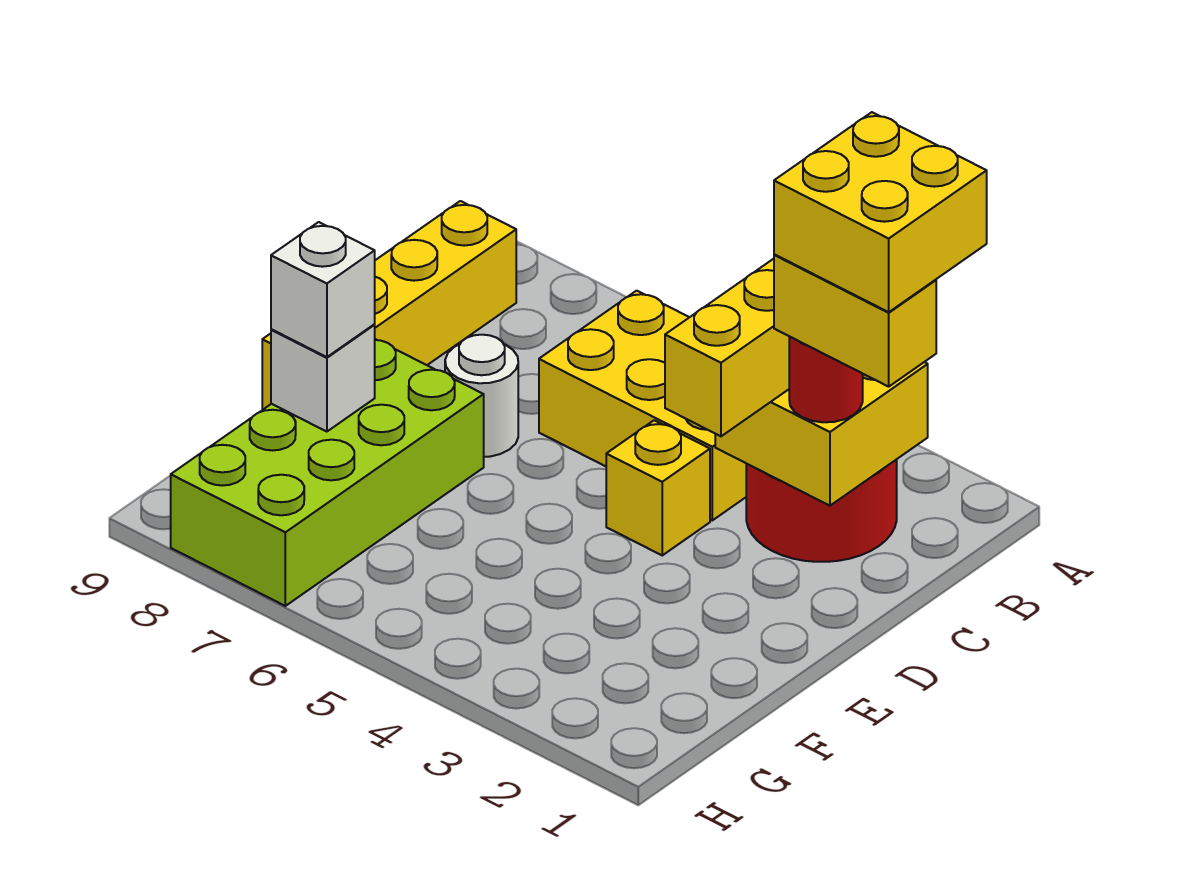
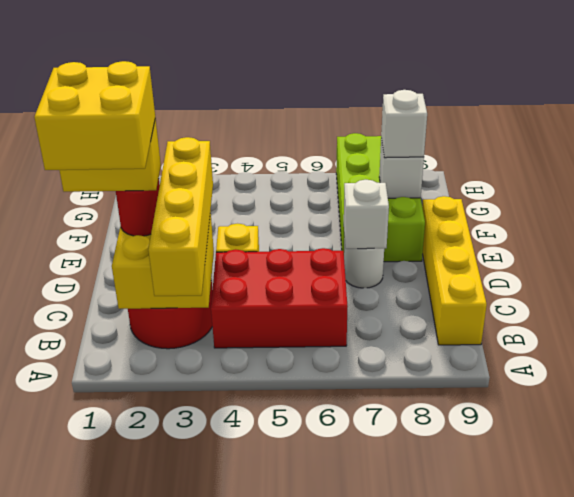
yellow brick B4:C6 level 1 -> red brick B4:C6 level 1
none -> white brick D7 level 2

